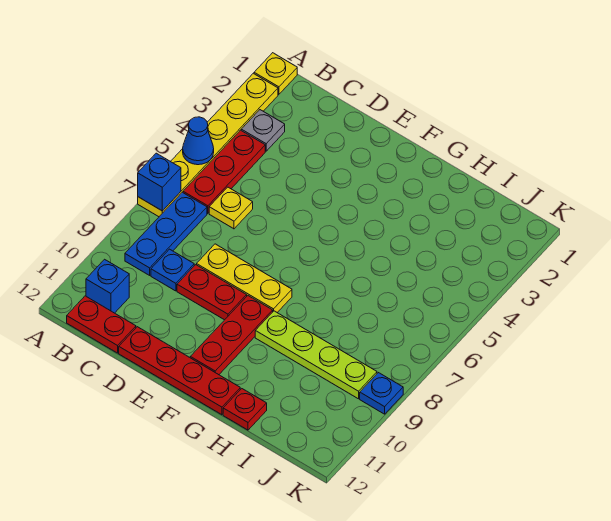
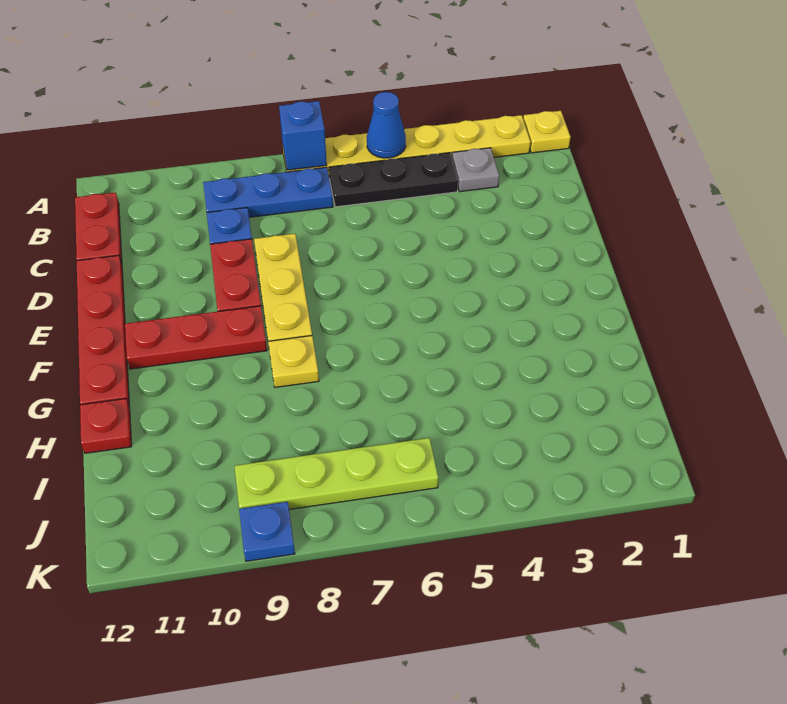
red plate B4:B6 level 1 -> black plate B4:B6 level 1
blue brick B11 level 1 -> none
yellow plate C6 level 1 -> yellow plate G8 level 1
lime plate G9:J9 level 1 -> lime plate J6:J9 level 1

